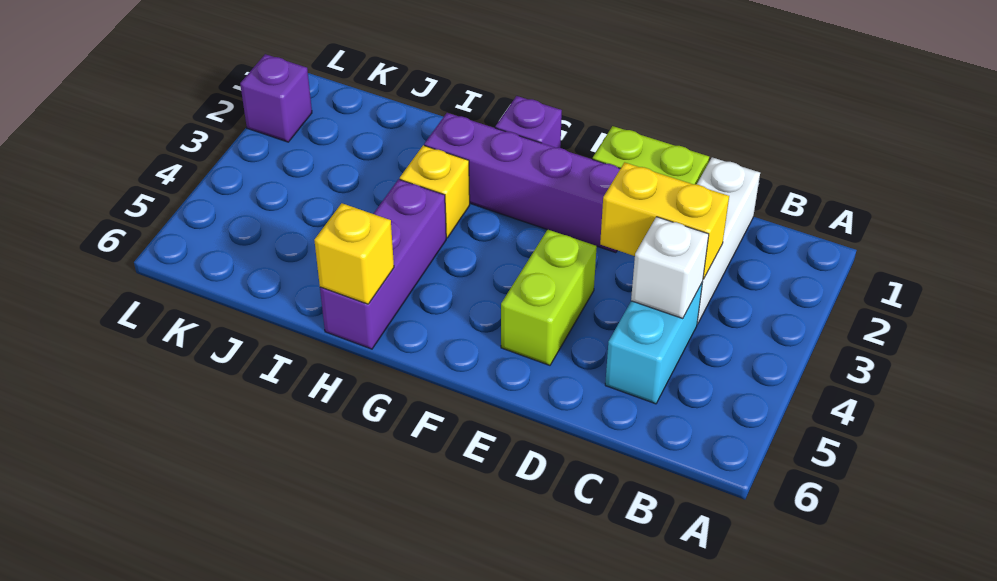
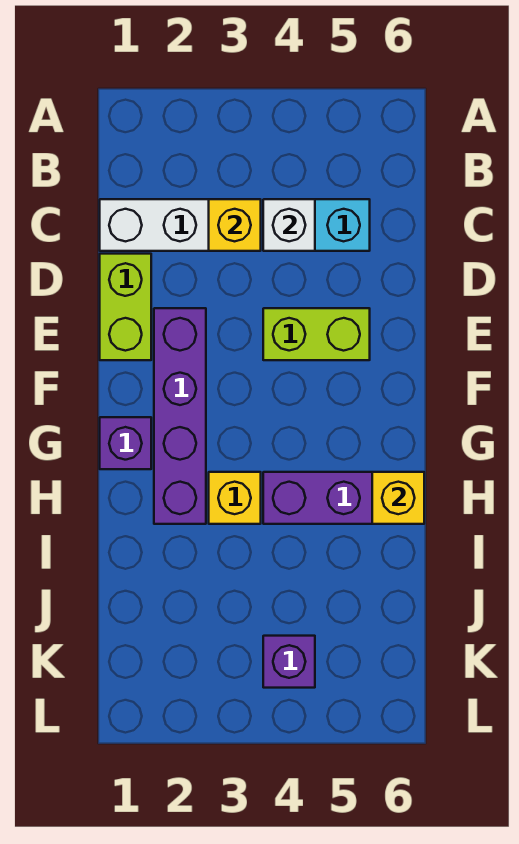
yellow brick C3:D3 level 2 -> yellow brick C3 level 2
purple brick L2 level 1 -> purple brick K4 level 1

